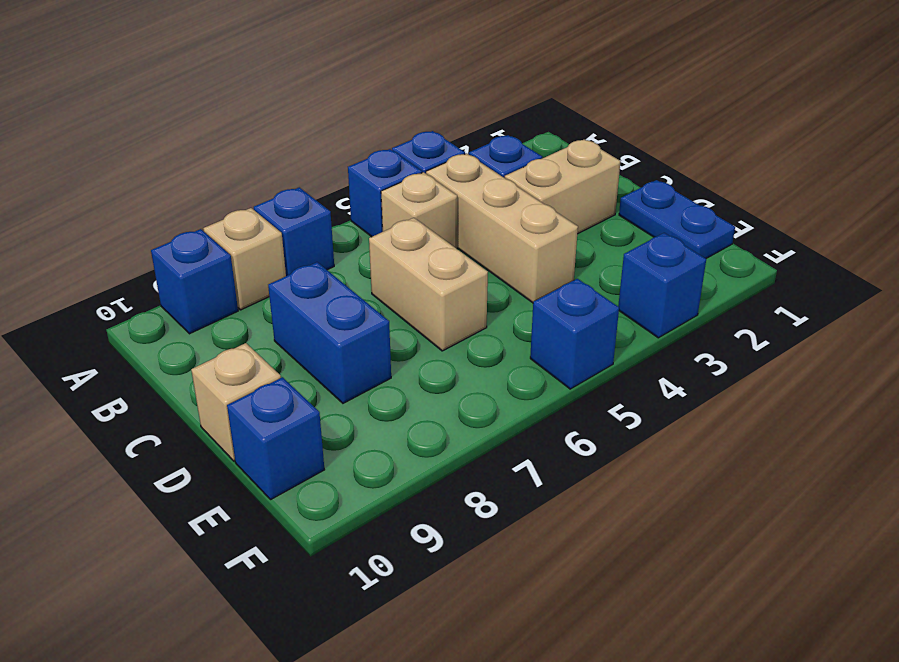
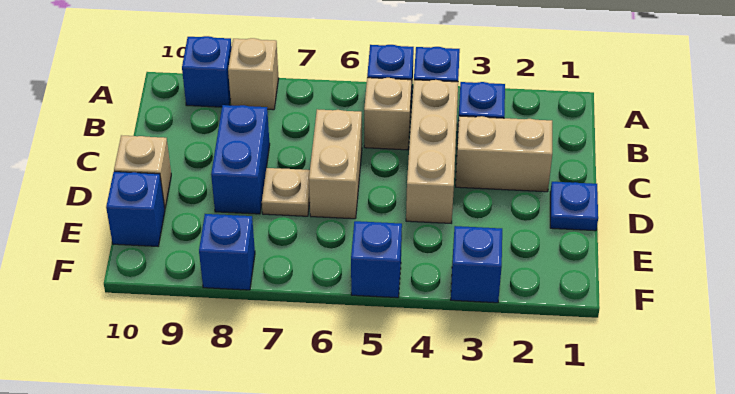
blue brick A7 level 1 -> blue brick F8 level 1
blue plate D1:E1 level 1 -> blue plate D1 level 1
none -> tan plate D7 level 1

